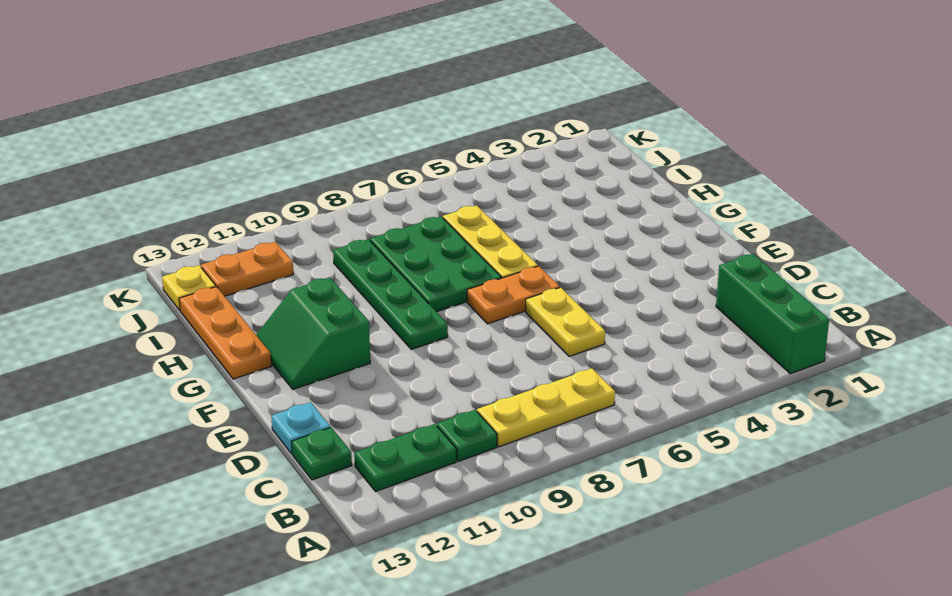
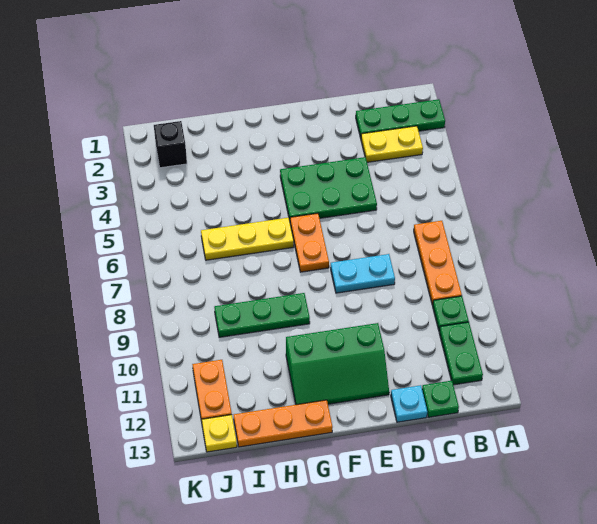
green brick A2:C2 level 1 -> green plate A2:C2 level 1
yellow plate B7:B9 level 1 -> orange plate B7:B9 level 1
yellow plate D6:E6 level 1 -> yellow plate B3:C3 level 1
none -> cyan plate D8:E8 level 1
green plate F9:I9 level 1 -> green plate G9:I9 level 1
green slope F11:G12 level 1 top 11 -> green slope E11:G12 level 1 top 11
green plate G7:I8 level 1 -> green plate D4:F5 level 1
none -> black brick J2 level 1

